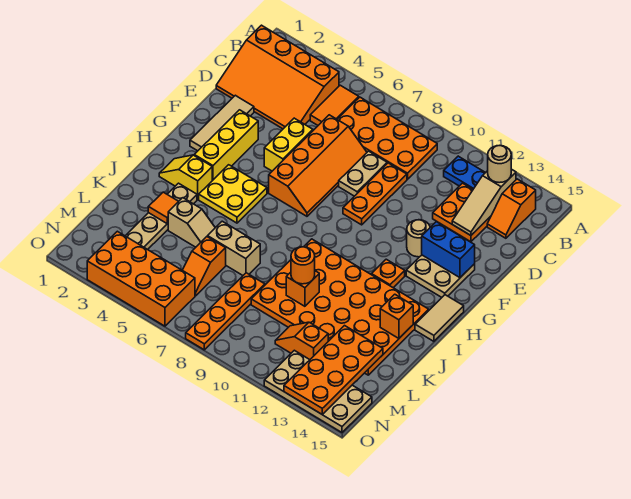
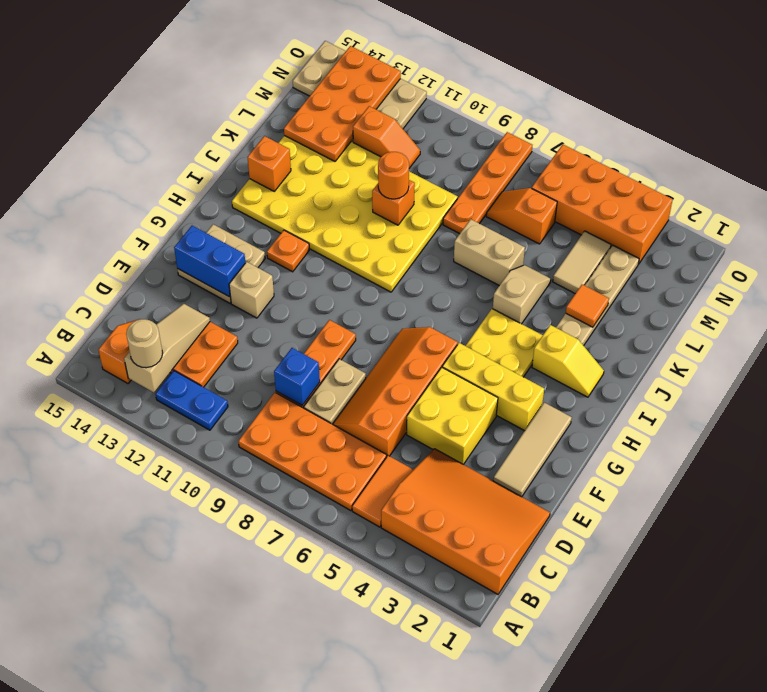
none -> blue brick D9 level 2
yellow brick E5:F5 level 1 -> yellow brick E4:F5 level 1
yellow brick F3:H3 level 1 -> yellow brick G3:G5 level 1
tan round brick F12 level 1 -> tan brick F12 level 1
tan tile H15:I15 level 1 -> tan tile L4:M4 level 1
orange plate I9:L14 level 1 -> yellow plate I9:L14 level 1
tan slope K4:K5 level 1 top 4 -> tan slope J5:K5 level 1 top J
orange slope L6:M6 level 1 top L -> orange slope M6:M7 level 1 top 6

